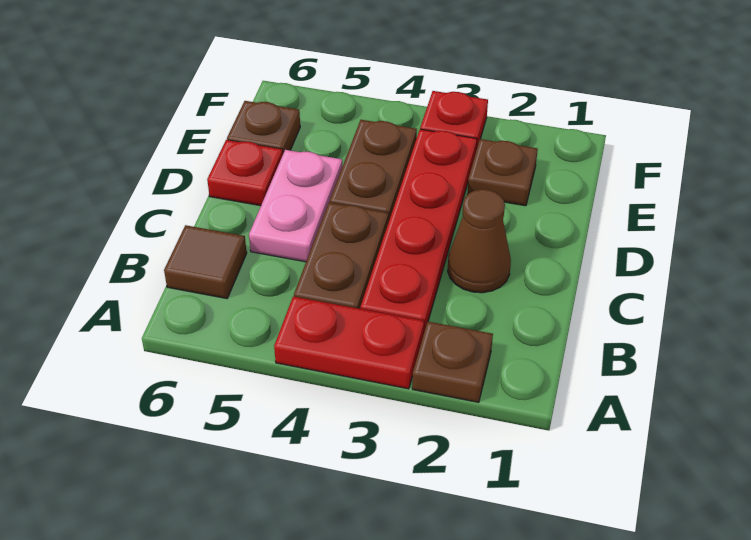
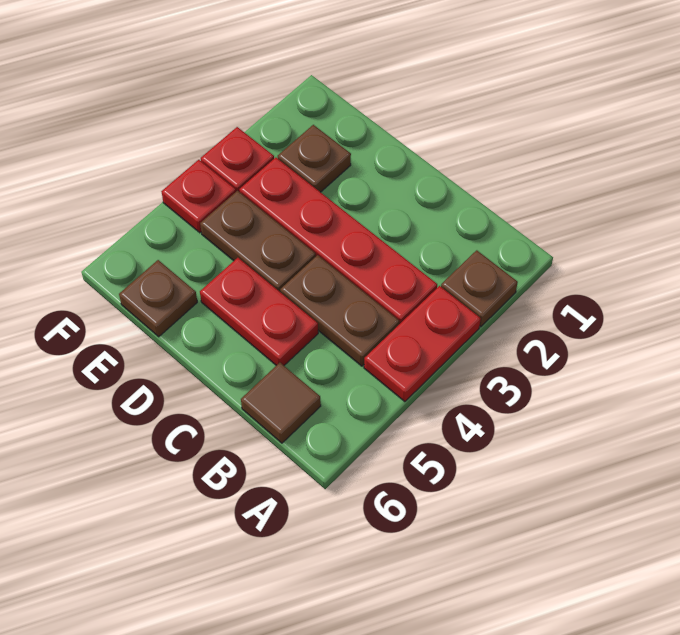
brown cone C2 level 1 -> none
pink plate C5:D5 level 1 -> red plate C5:D5 level 1
red plate D6 level 1 -> red plate F4 level 1

